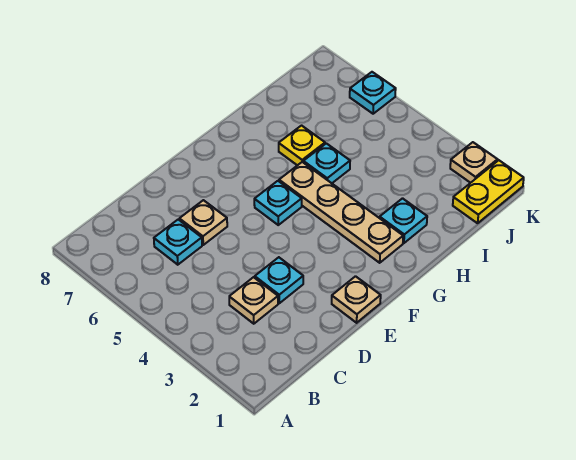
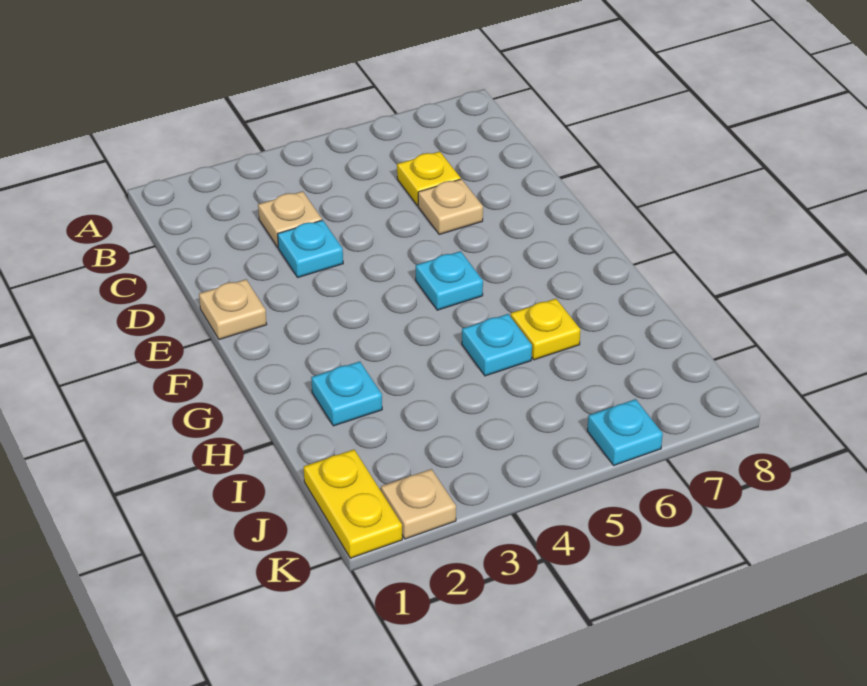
cyan plate C6 level 1 -> yellow plate C6 level 1
tan plate G2:G5 level 1 -> none

